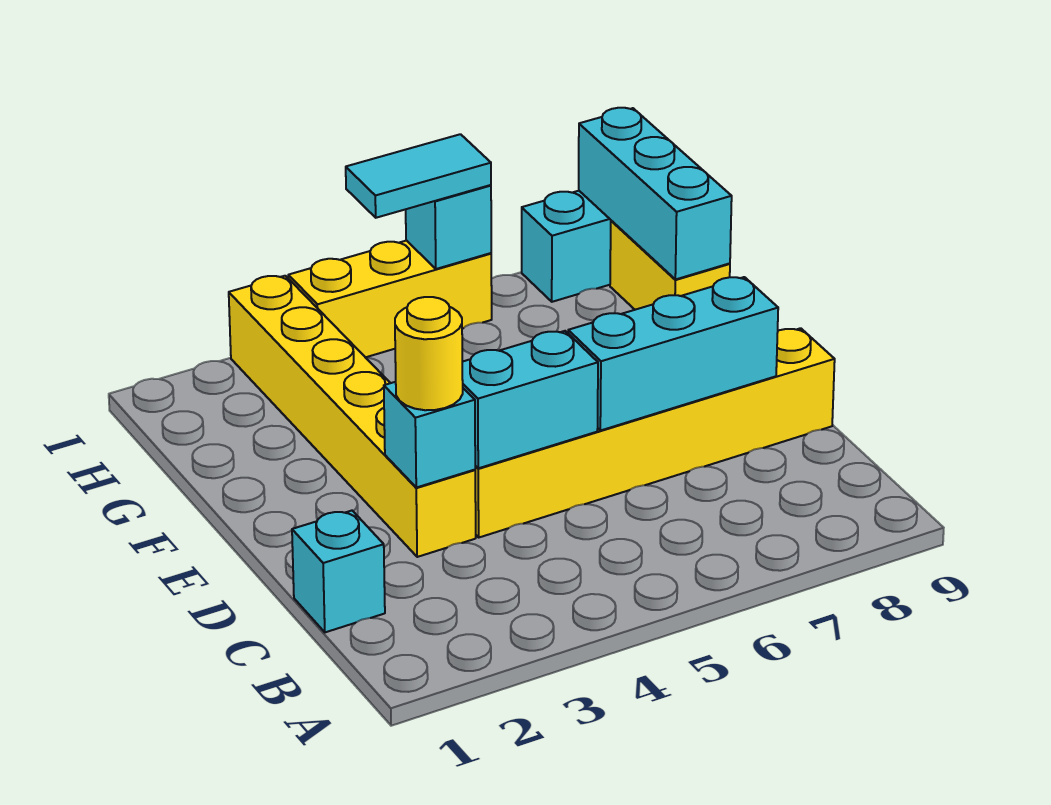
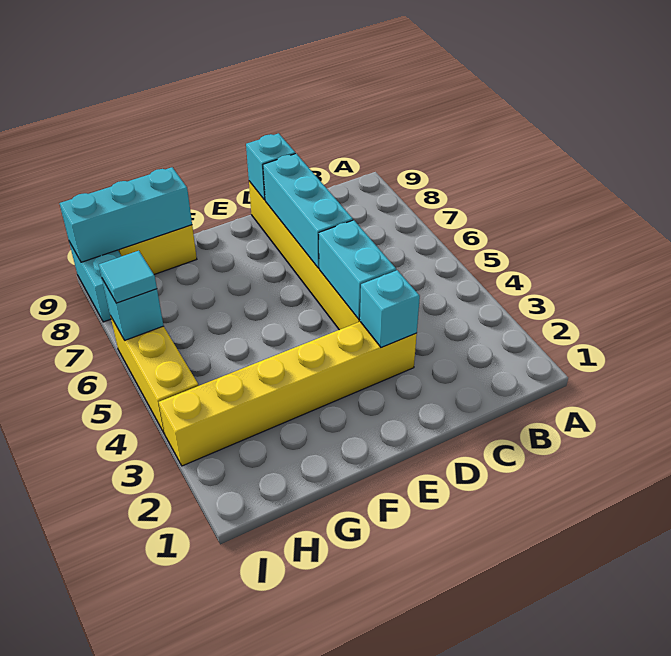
cyan brick C1 level 1 -> cyan brick D9 level 2
yellow round brick D3 level 3 -> none
cyan tile I5:I6 level 3 -> cyan tile I6 level 3

